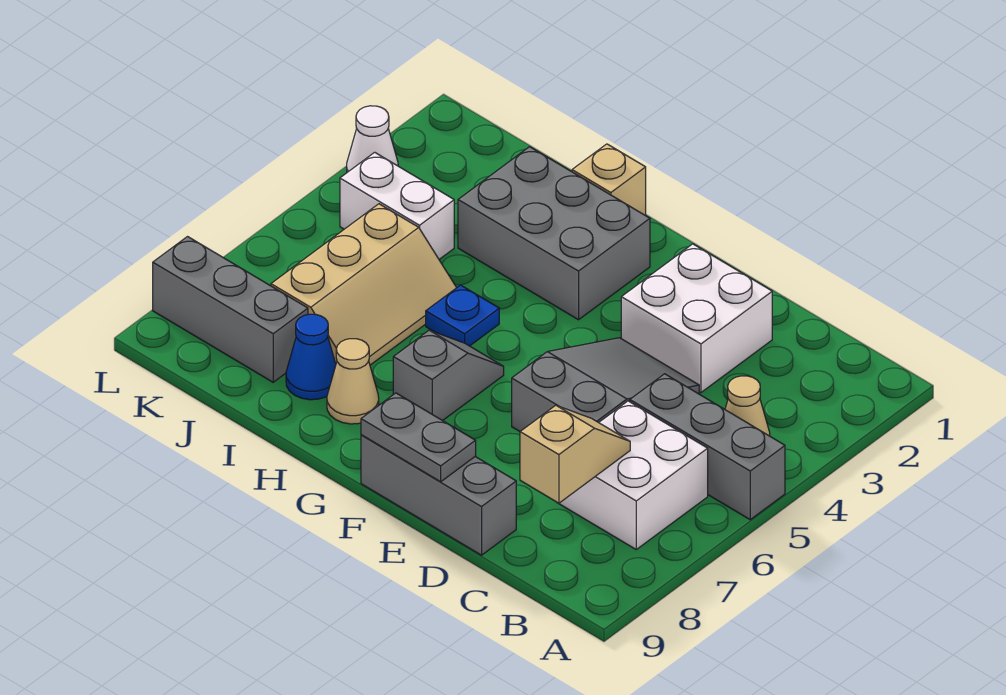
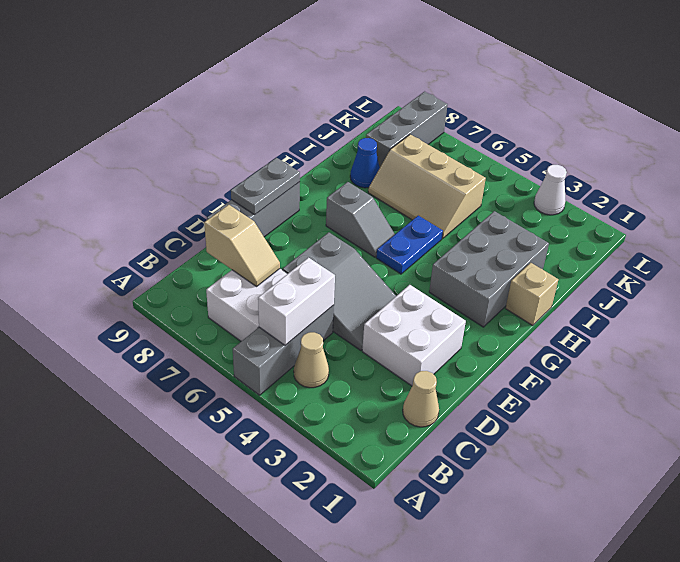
blue plate H5 level 1 -> blue plate G5:H5 level 1
tan cone H8 level 1 -> tan cone C1 level 1
white brick J4:K4 level 1 -> white brick B5:C5 level 2

